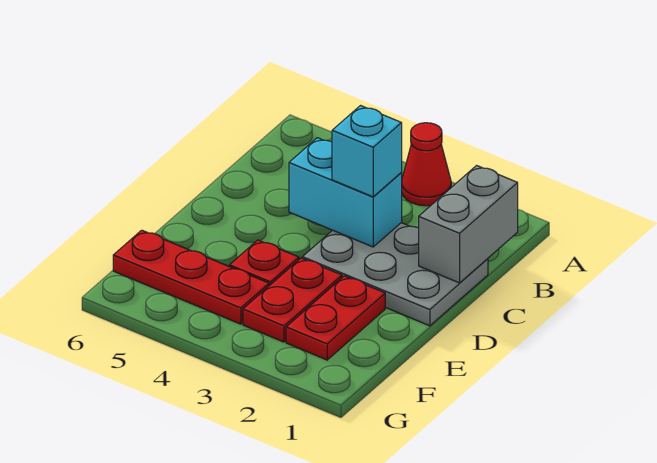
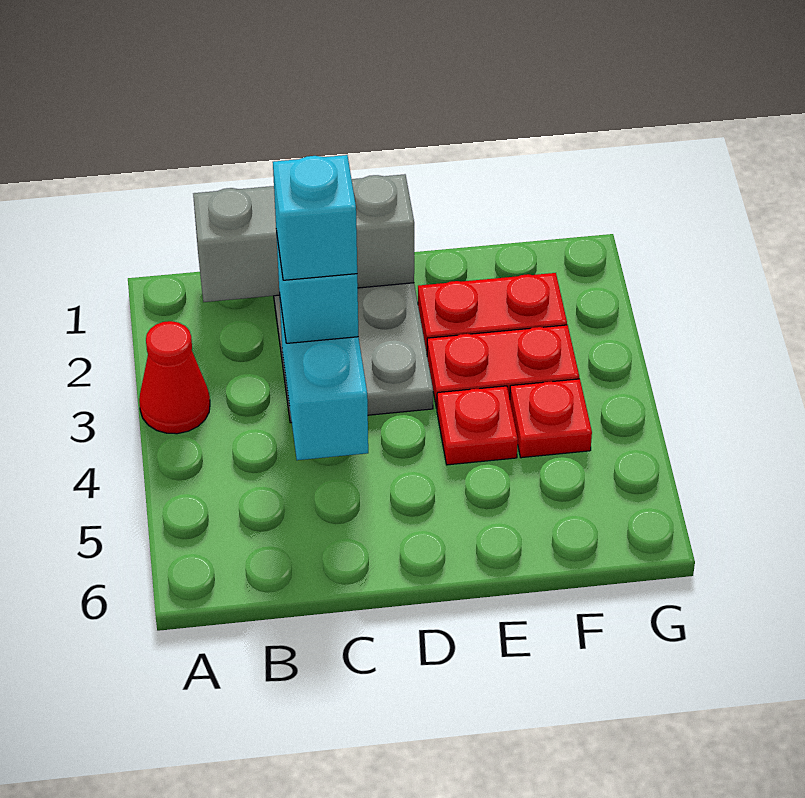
grey brick B1:C1 level 2 -> grey brick B1:D1 level 2
none -> cyan brick C3 level 4
red plate F4:F6 level 1 -> red plate F4 level 1

